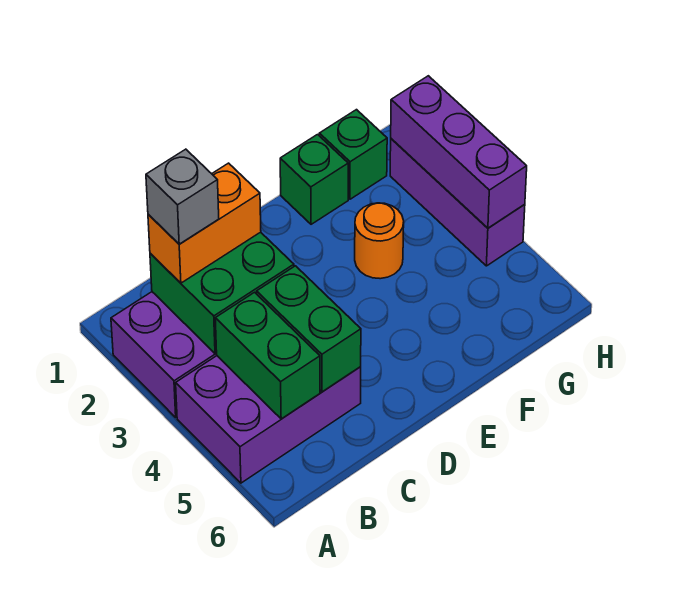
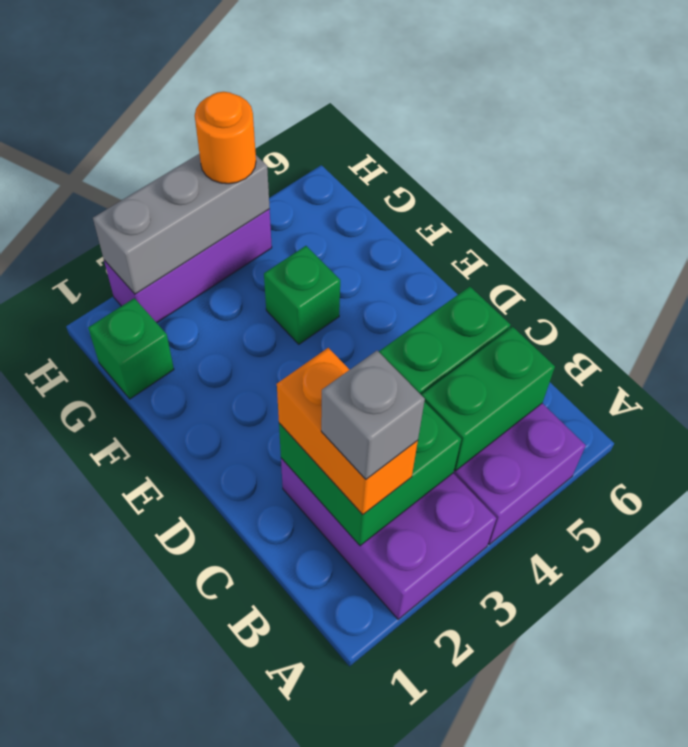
green brick F1 level 1 -> green brick F4 level 1
orange round brick F3 level 1 -> orange round brick H4 level 3
purple brick H2:H4 level 2 -> grey brick H2:H4 level 2

